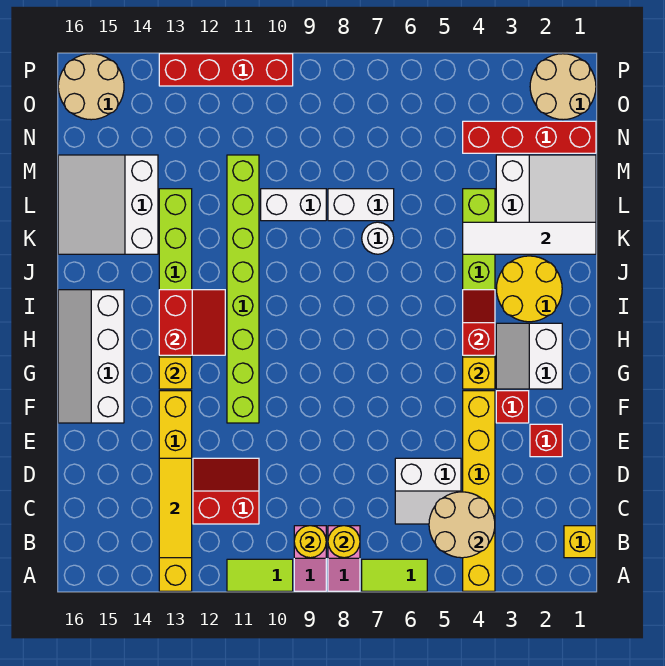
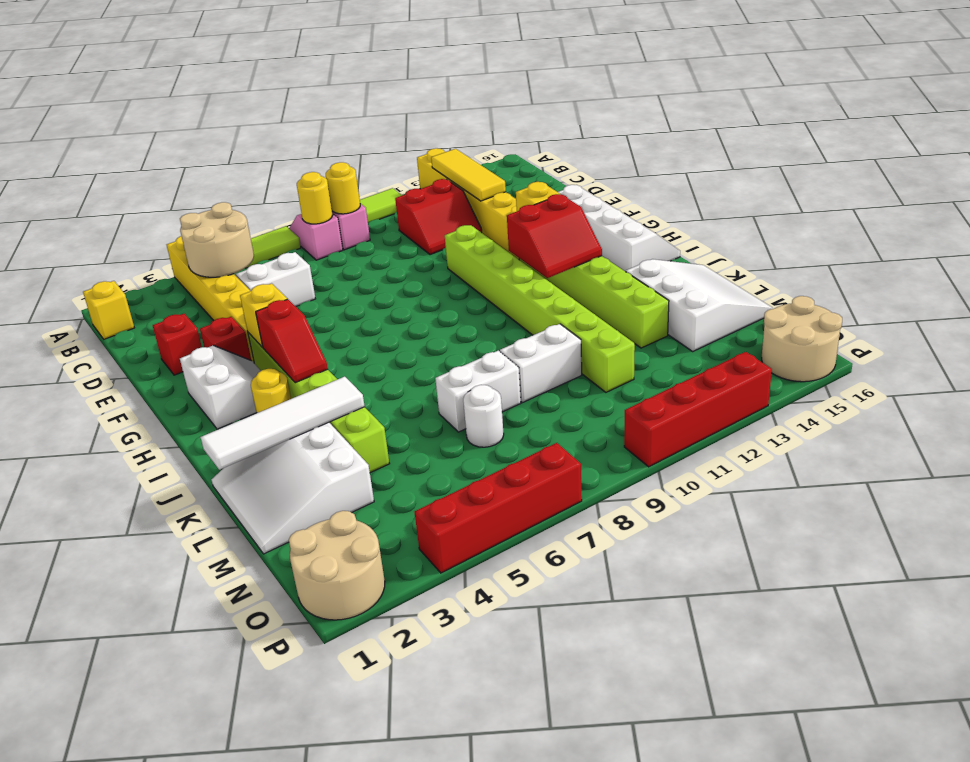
red slope H12:I13 level 2 top 13 -> red slope H12:I13 level 2 top H
yellow round brick I2:J3 level 1 -> yellow round brick I3 level 1
white round brick K7 level 1 -> white round brick M7 level 1
red brick N1:N4 level 1 -> red brick P4:P7 level 1

